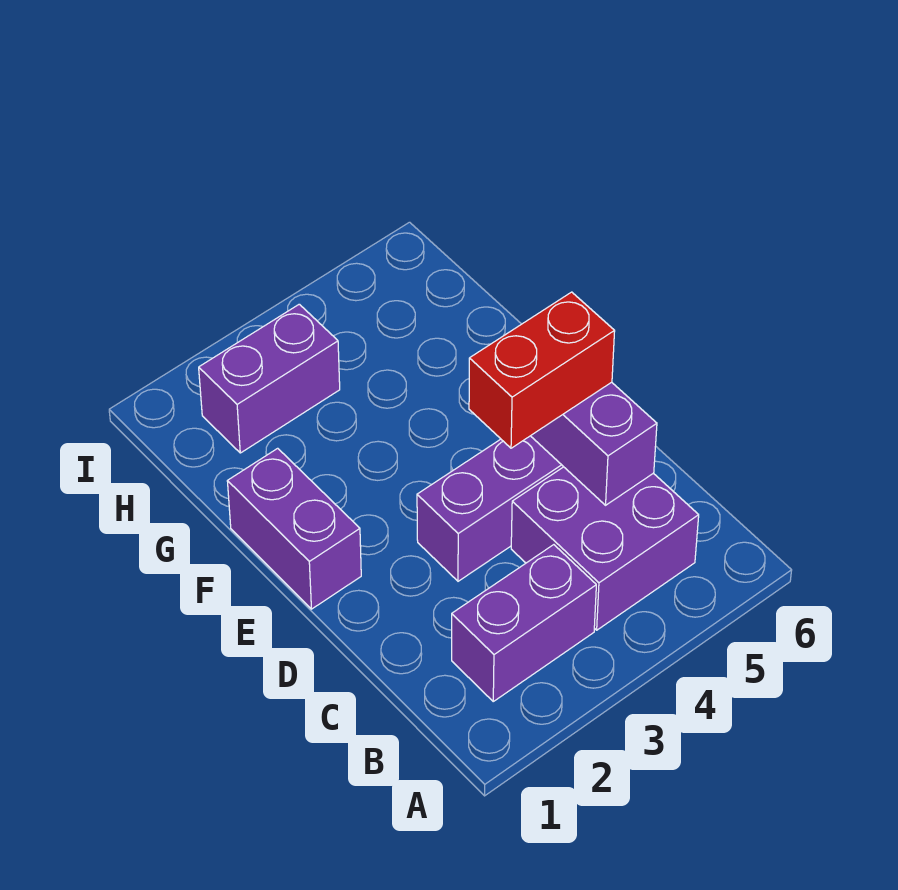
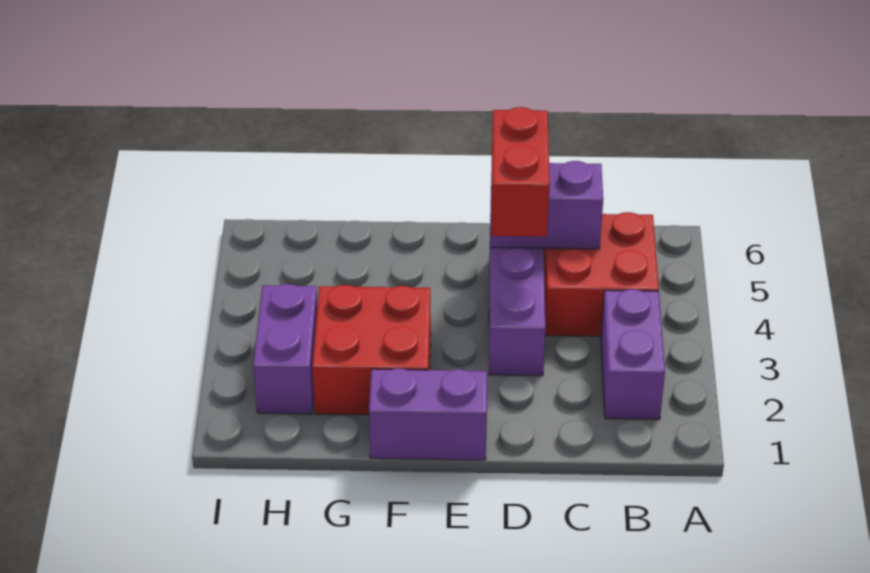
purple brick B4:C5 level 1 -> red brick B4:C5 level 1
none -> red brick F2:G3 level 1

